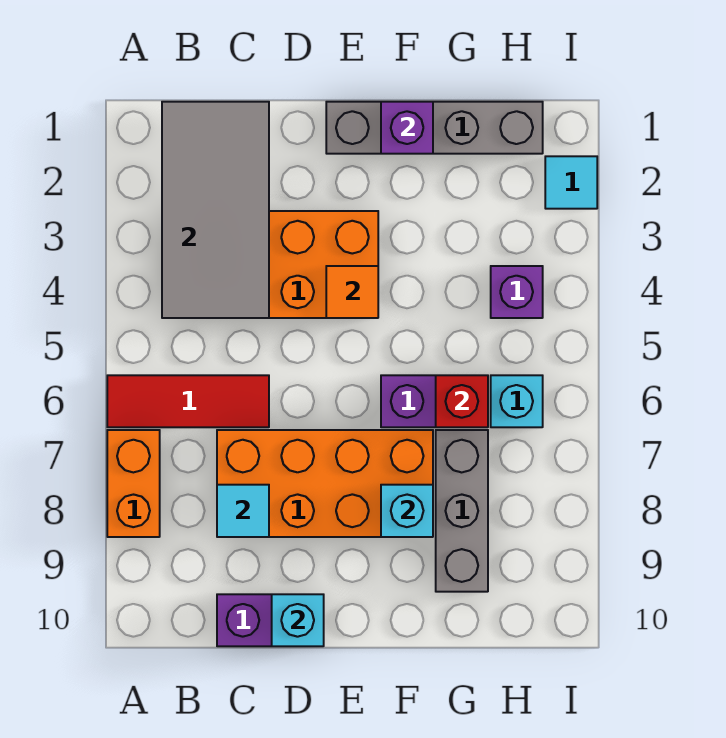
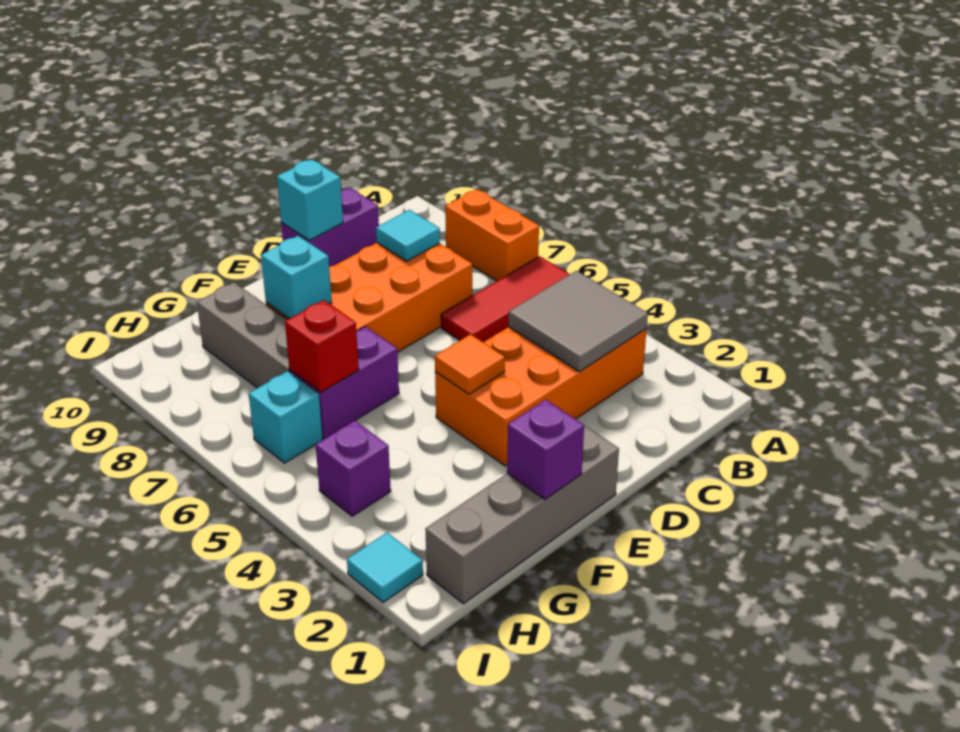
grey tile B1:C4 level 2 -> grey tile B3:C4 level 2

